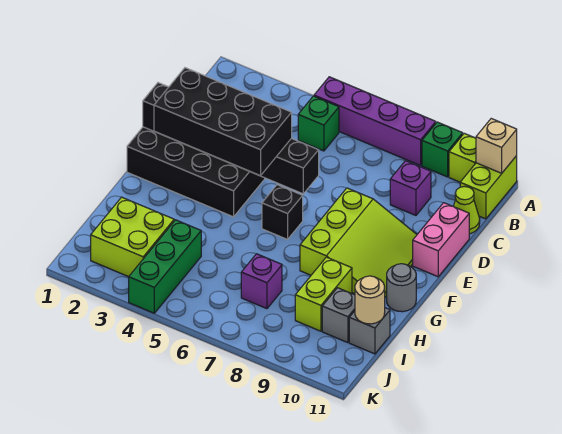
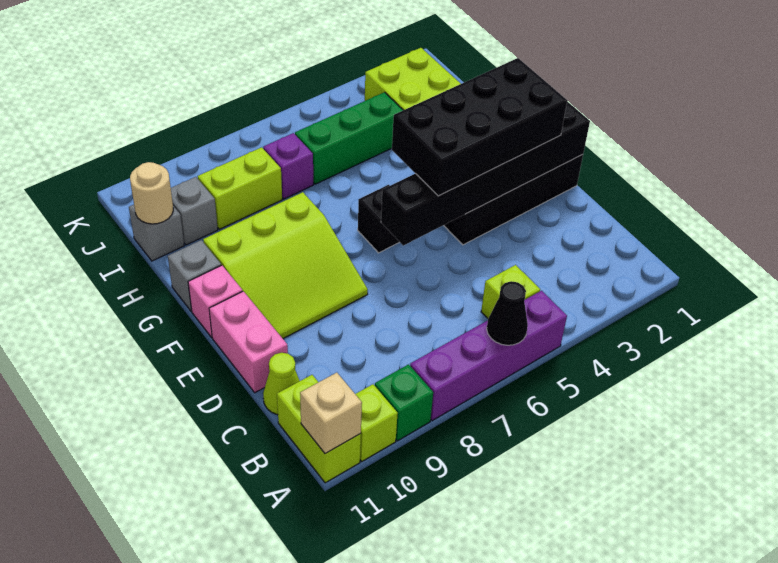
none -> black cone A6 level 2
green brick B5 level 1 -> lime brick B5 level 1
purple brick C9 level 1 -> none
lime slope E8:G10 level 1 top 8 -> lime slope E8:G10 level 1 top G
none -> pink brick F11 level 1
grey round brick G11 level 1 -> grey brick G11 level 1
lime brick H9:I9 level 1 -> lime brick I8:I9 level 1
green brick I4:K4 level 1 -> green brick I4:I6 level 1

